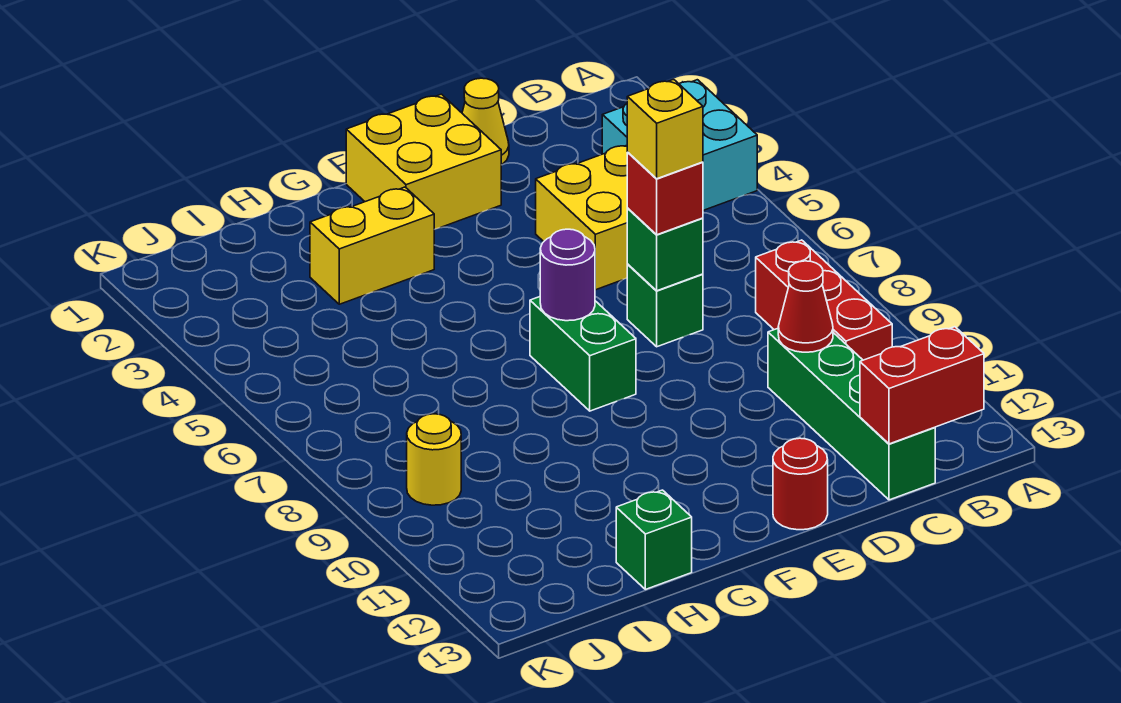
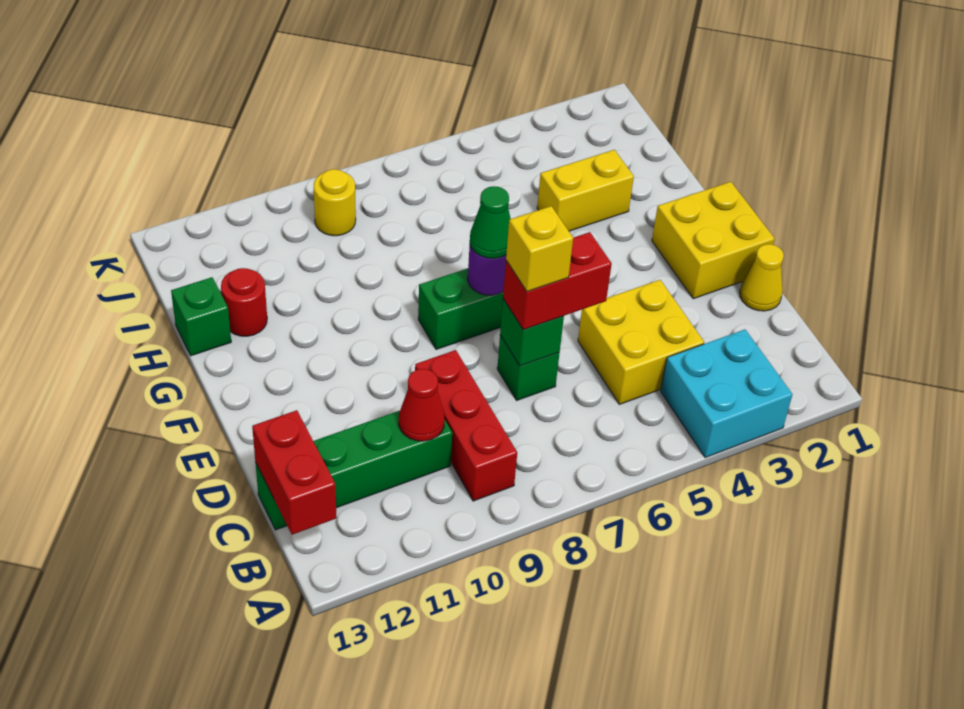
red brick B8:B10 level 1 -> red brick B9:D9 level 1
red brick D7 level 3 -> red brick D6:D7 level 3
red round brick E13 level 1 -> red round brick H12 level 1
none -> green cone F7 level 3
yellow brick G3:H3 level 1 -> yellow brick H3:H4 level 1

